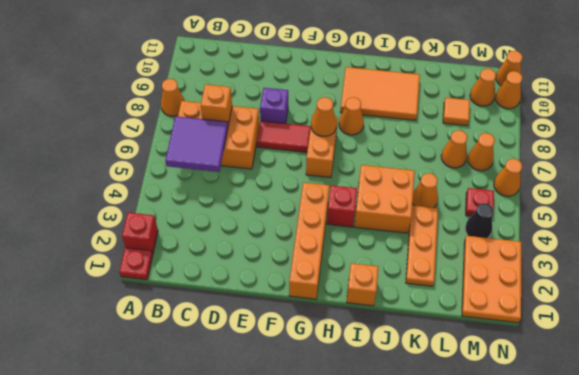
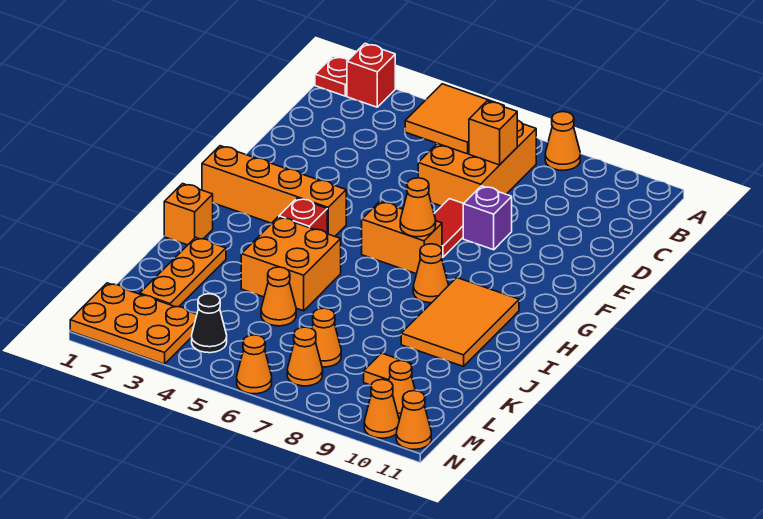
purple tile B5:C6 level 2 -> orange tile B5:C6 level 2
orange plate K2:K4 level 1 -> orange plate J2:L2 level 1
red plate M5 level 1 -> none

